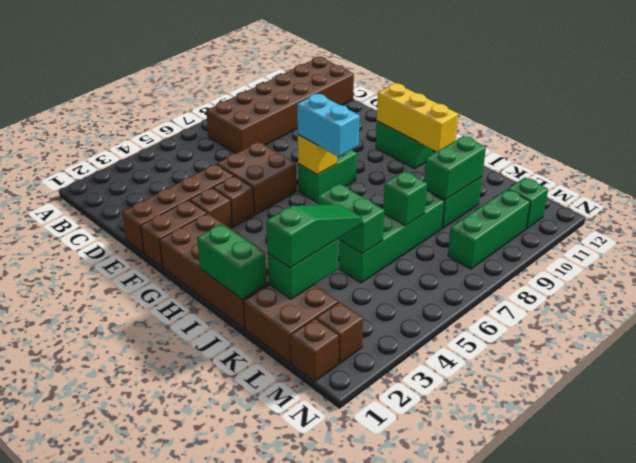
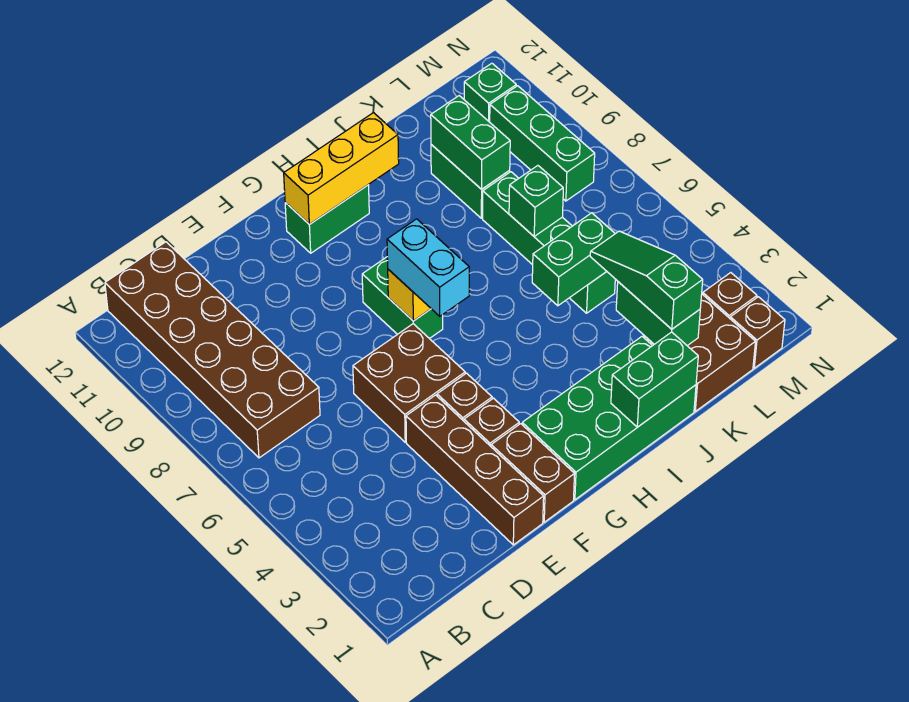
brown brick G1:J2 level 1 -> green brick G1:J2 level 1
cyan brick G7:H7 level 3 -> cyan brick G6:G7 level 3

